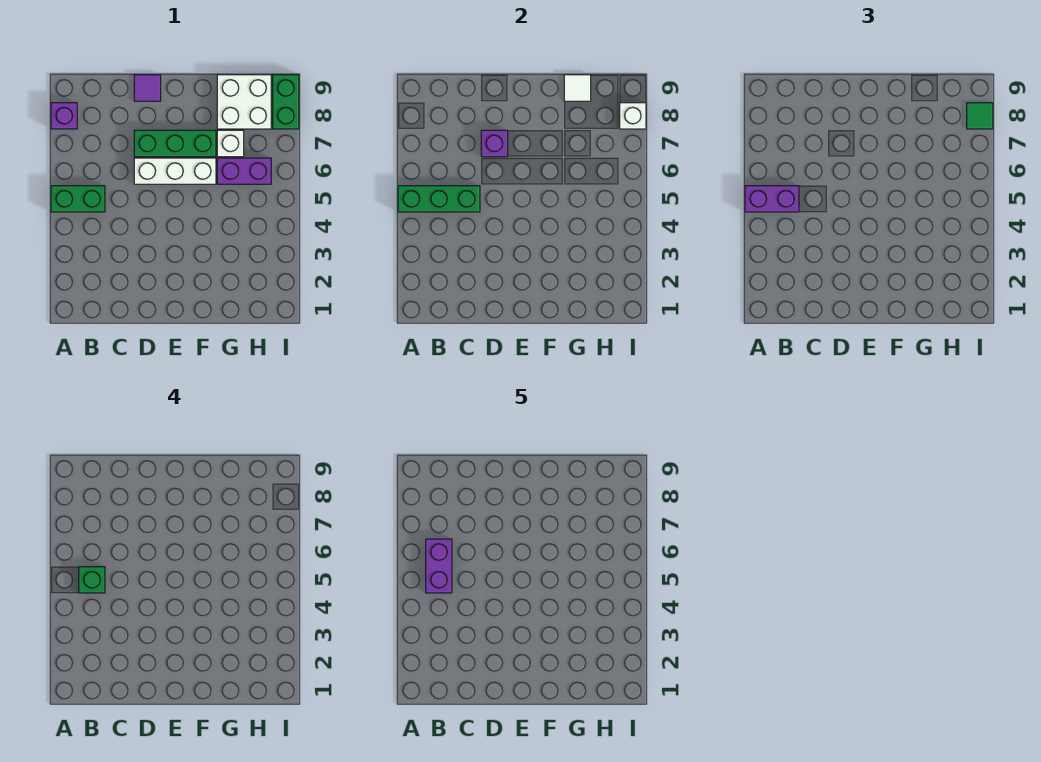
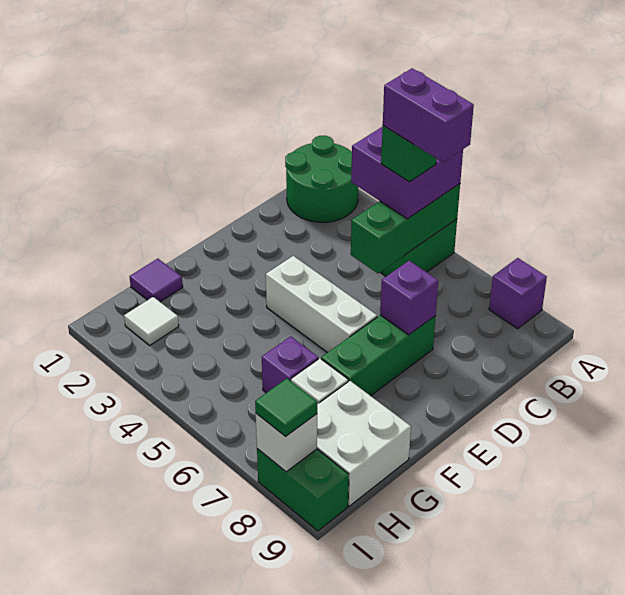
none -> green round brick A1:B2 level 1
purple brick A5:B5 level 3 -> purple brick A4:B5 level 3
white brick D6:F6 level 1 -> white brick E4:E6 level 1
purple tile D9 level 1 -> purple tile G1 level 1
purple brick G6:H6 level 1 -> purple brick G6 level 1
white tile G9 level 2 -> white tile H2 level 1

